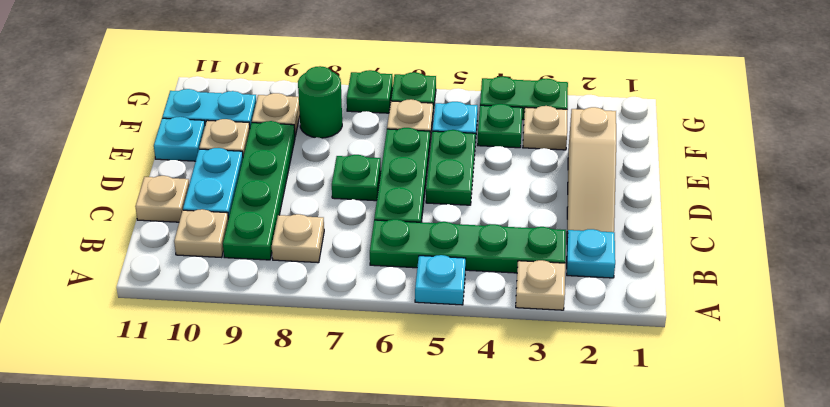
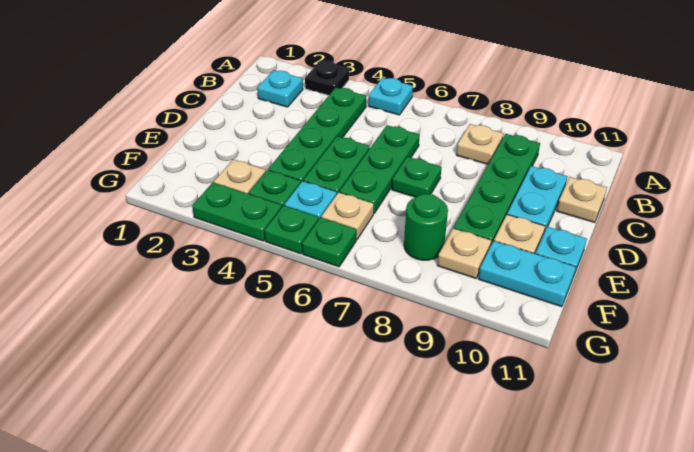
tan plate A3 level 1 -> black plate A3 level 1
green plate B3:B6 level 1 -> green plate B4:E4 level 1
tan plate B10 level 1 -> none
tan slope C2:E2 level 1 top E -> none
green plate G7 level 1 -> green plate G5 level 1

